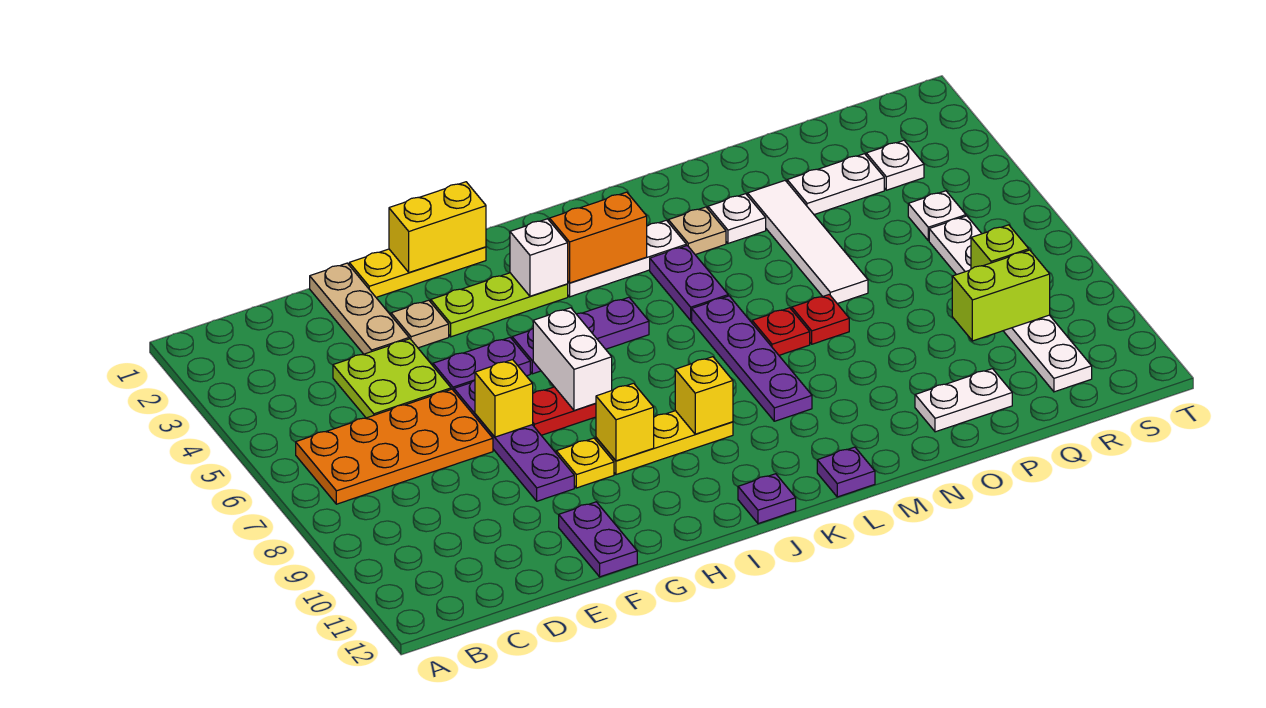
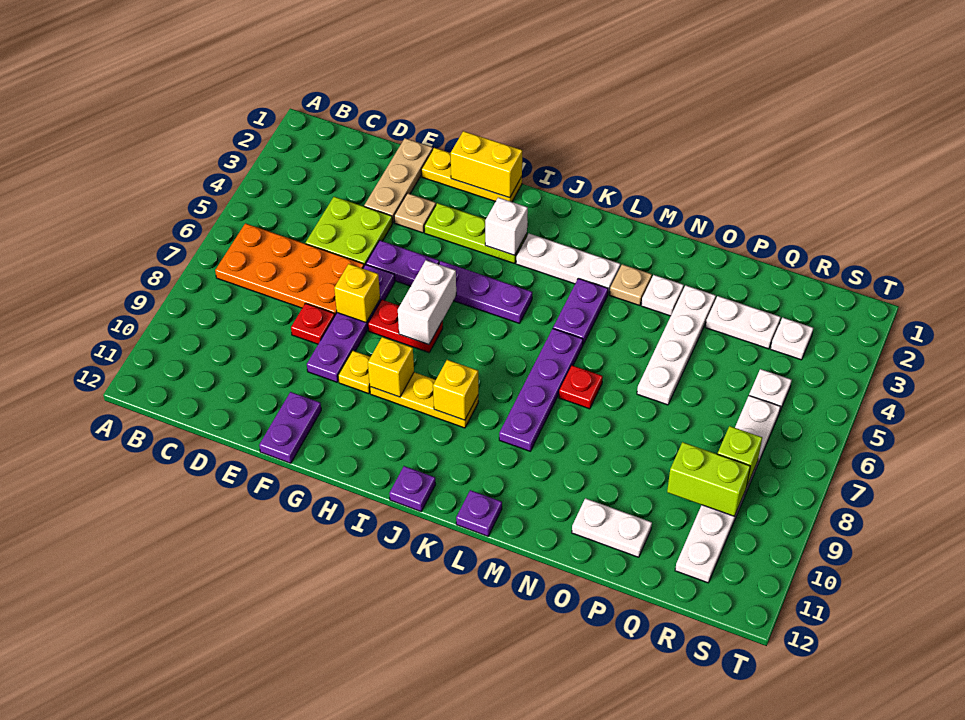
orange brick J3:K3 level 2 -> none
red plate N7 level 1 -> red plate E8 level 1
white tile O3:O6 level 1 -> white plate O3:O6 level 1

